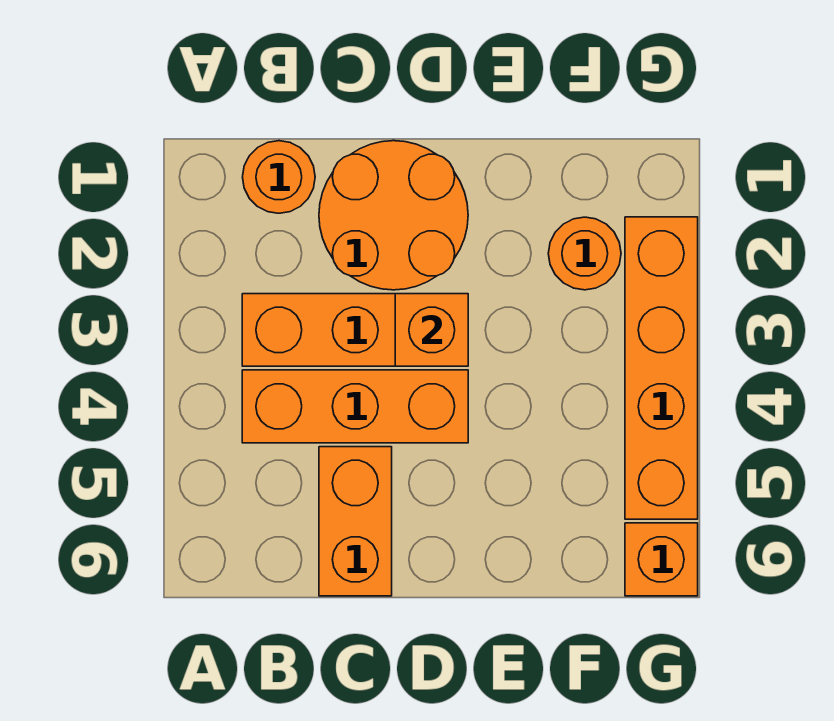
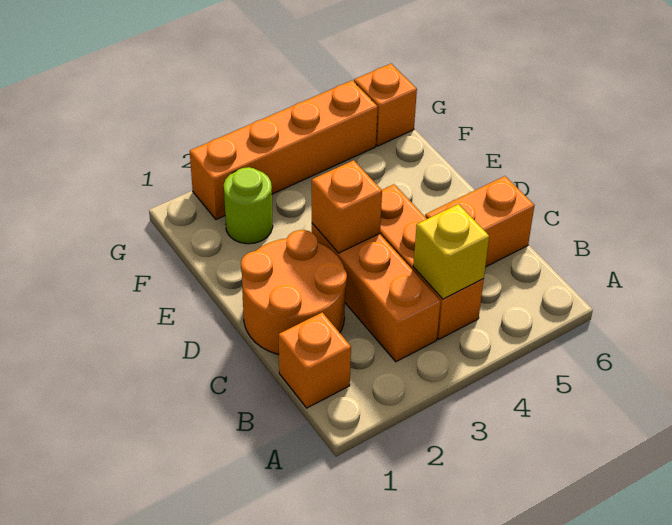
orange round brick B1 level 1 -> orange brick B1 level 1
none -> yellow brick B4 level 2
orange round brick F2 level 1 -> lime round brick F2 level 1

